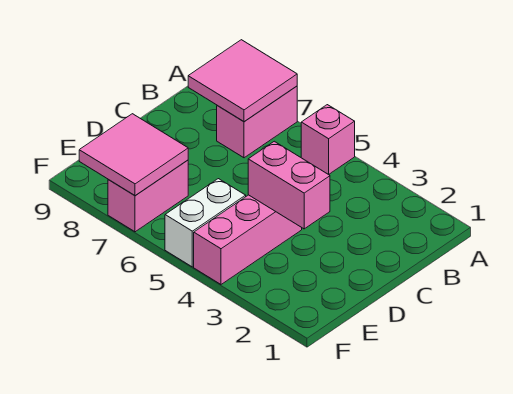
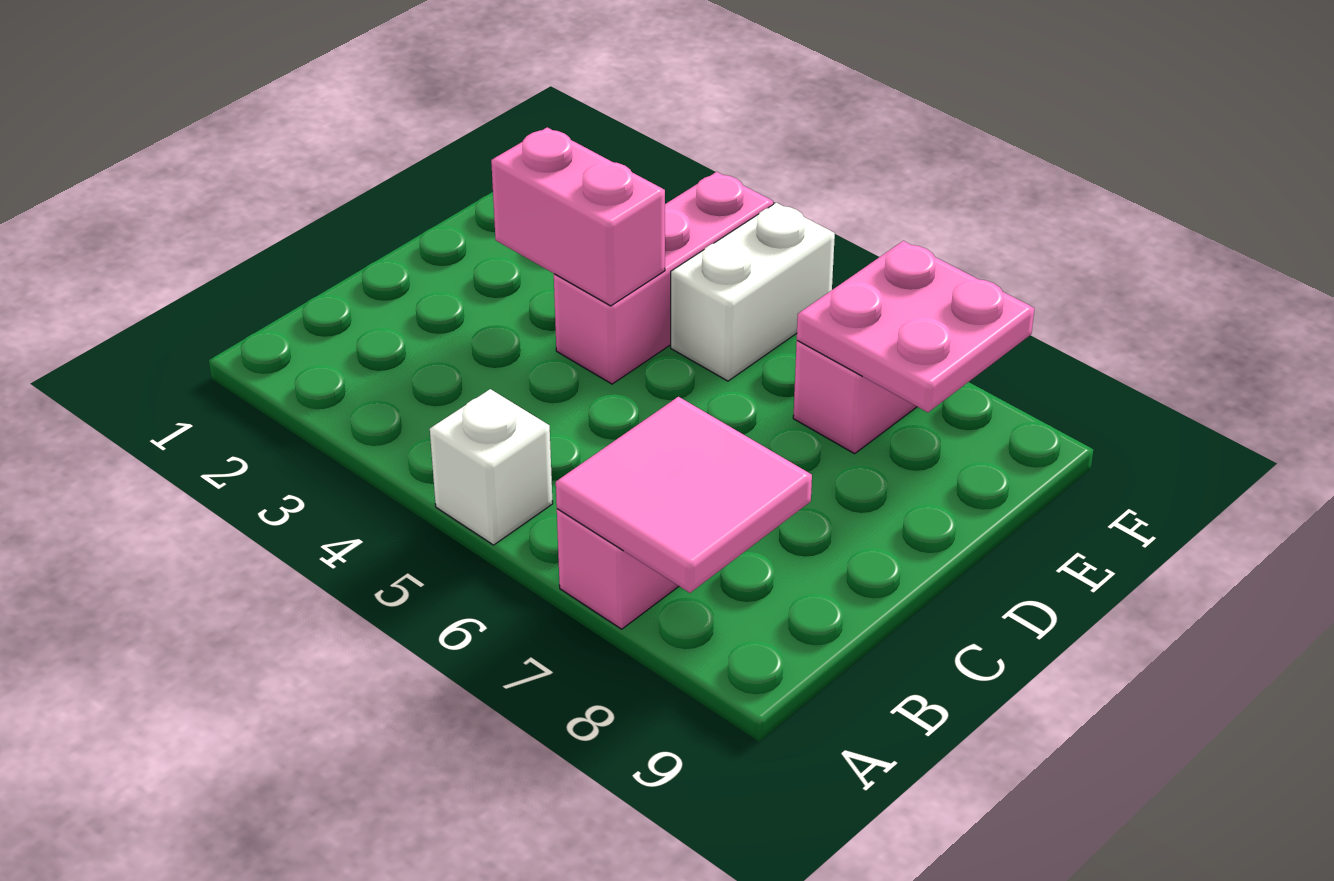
pink brick A5 level 1 -> white brick A5 level 1
pink tile E7:F8 level 2 -> pink plate E7:F8 level 2

